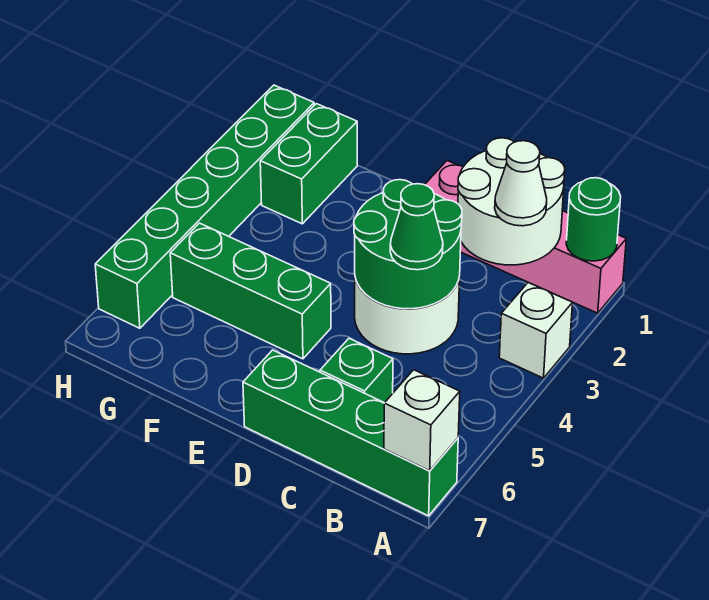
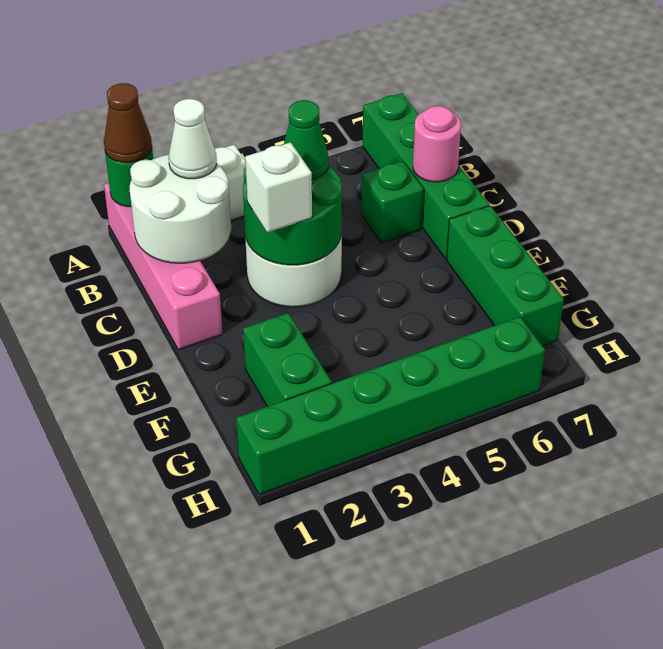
none -> brown cone A1 level 3
white brick A7 level 2 -> white brick D3 level 3
none -> pink round brick C7 level 2
green brick E5:G5 level 1 -> green brick E7:G7 level 1
green brick G1:G2 level 1 -> green brick F2:G2 level 1

